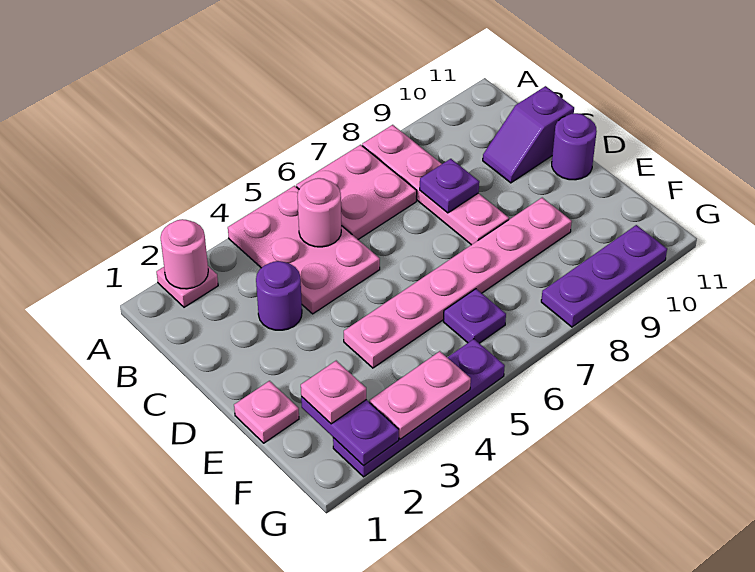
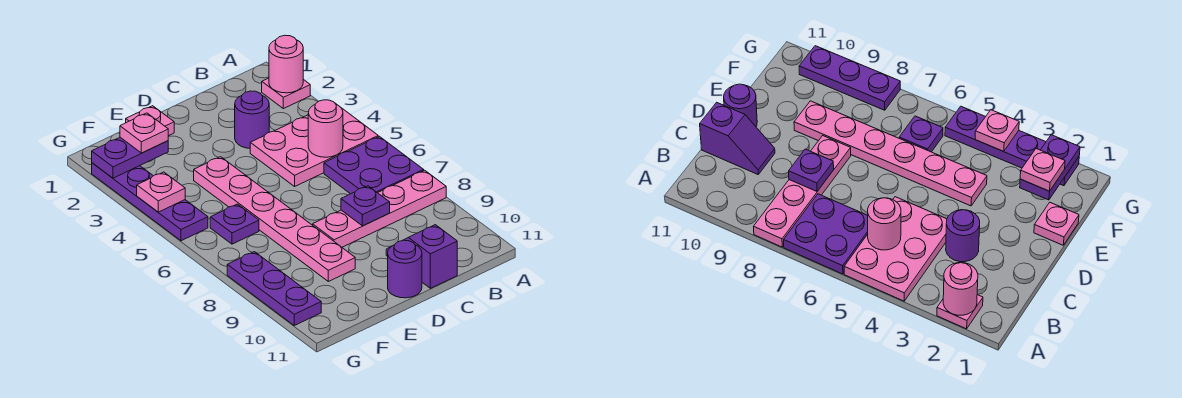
pink plate A6:B7 level 1 -> purple plate A6:B7 level 1
pink plate G3:G4 level 2 -> pink plate G4 level 2

